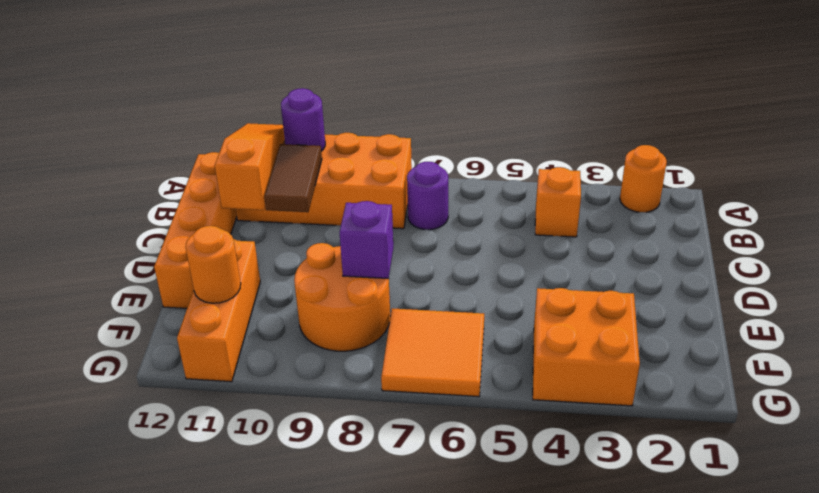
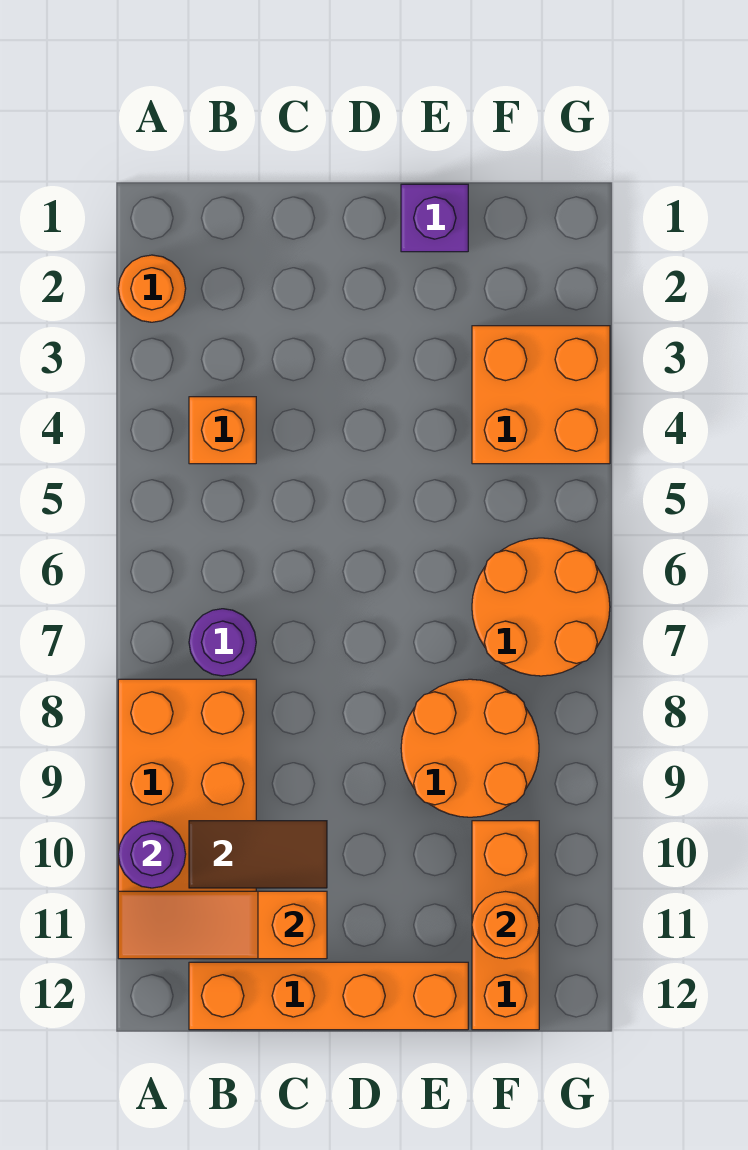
purple brick E8 level 2 -> purple brick E1 level 1
orange brick E11:G11 level 1 -> orange brick F10:F12 level 1
orange tile F6:G7 level 1 -> orange round brick F6:G7 level 1

